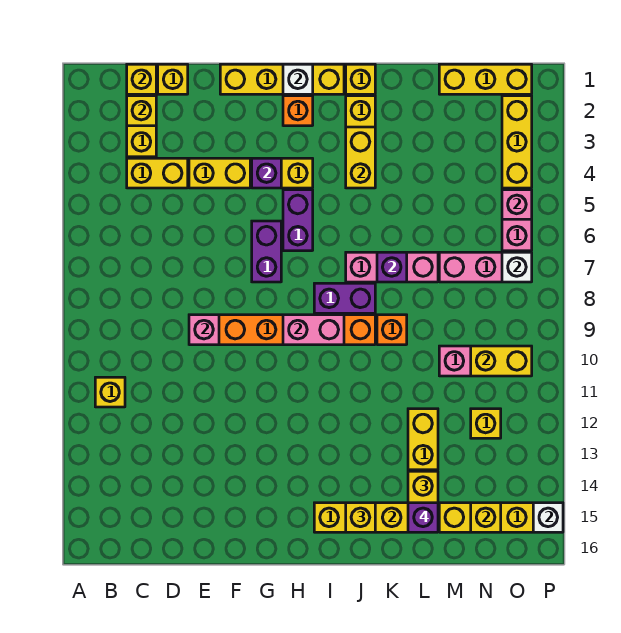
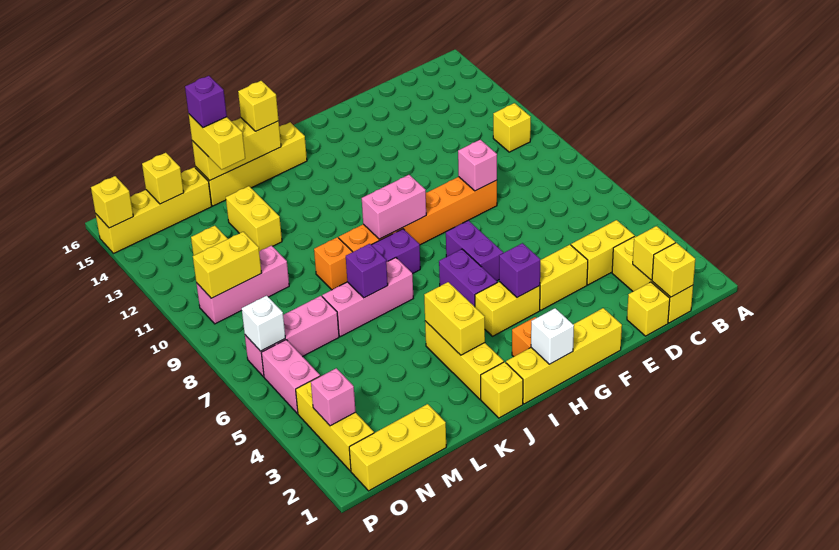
pink brick O5 level 2 -> pink brick O3 level 2
white brick P15 level 2 -> yellow brick P15 level 2

